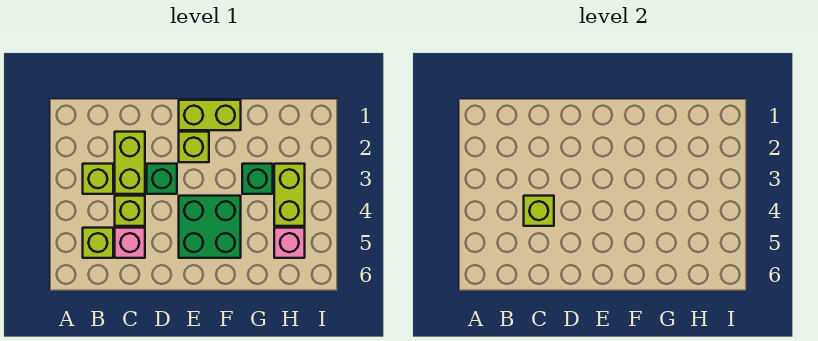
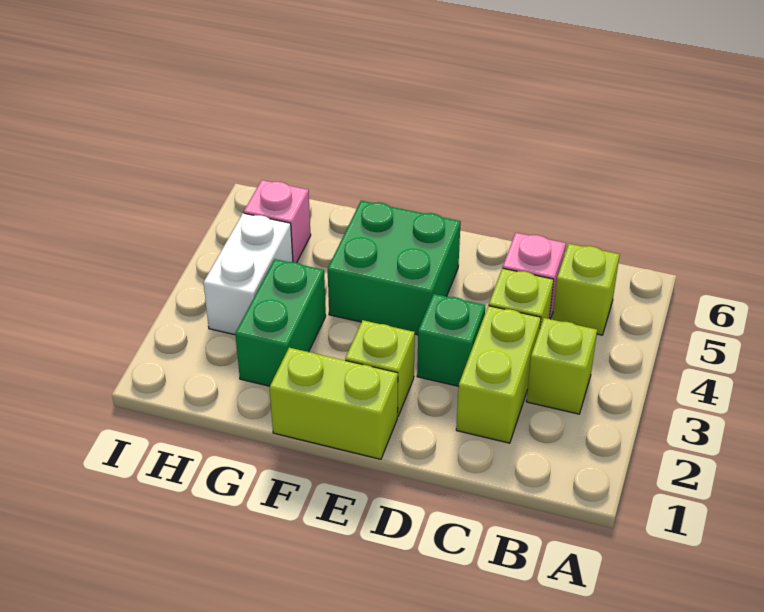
lime brick C4 level 2 -> none
green brick G3 level 1 -> green brick G2:G3 level 1
lime brick H3:H4 level 1 -> white brick H3:H4 level 1

